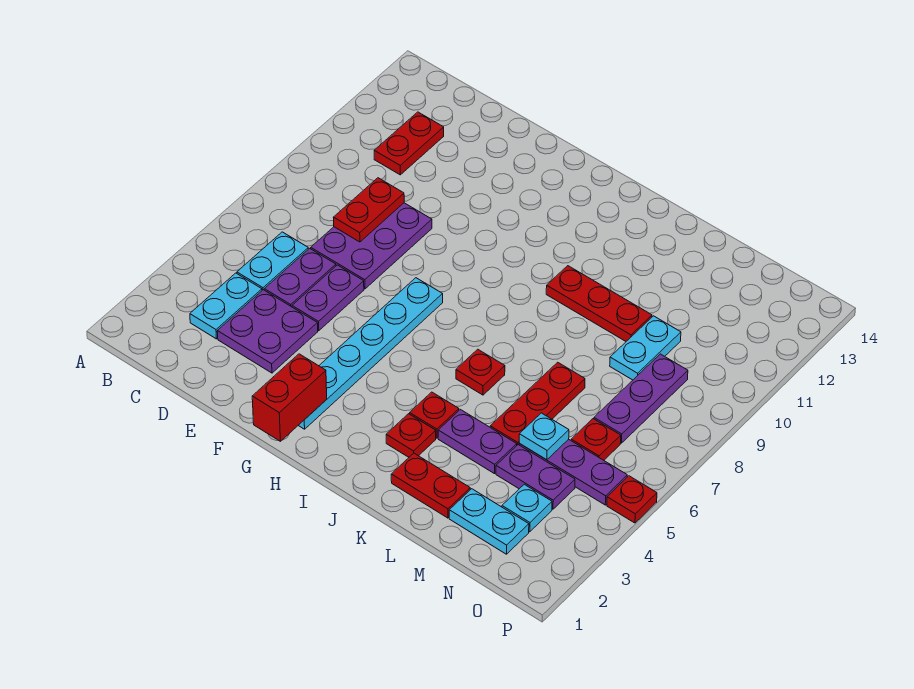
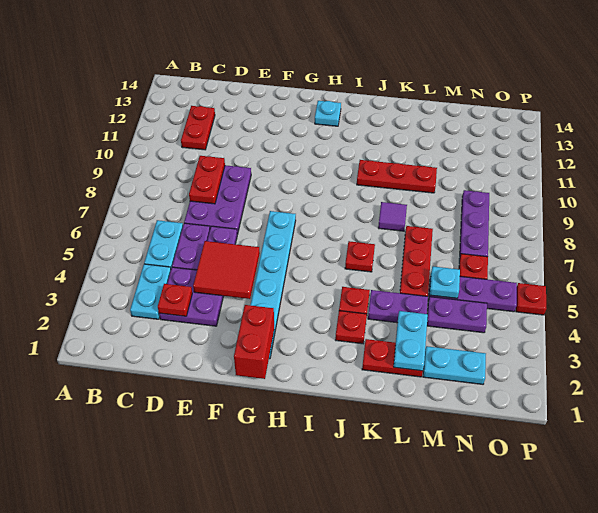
none -> red plate D3 level 2
none -> red tile E4:F5 level 2
none -> purple tile K8 level 1
cyan plate M9:M10 level 1 -> cyan plate L2:L3 level 2
cyan plate N3 level 1 -> cyan plate H13 level 1

